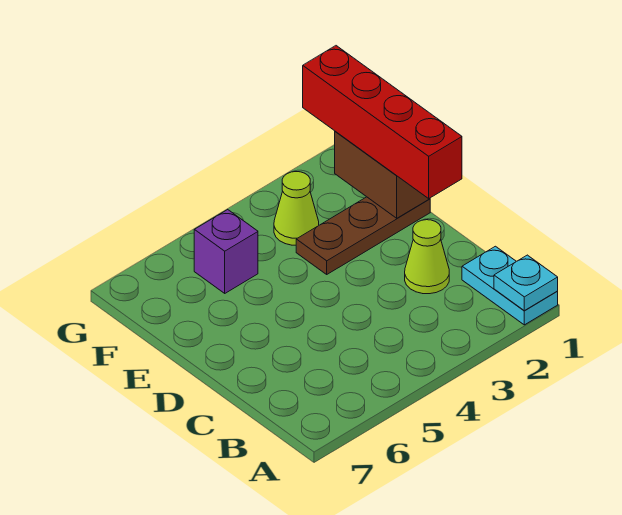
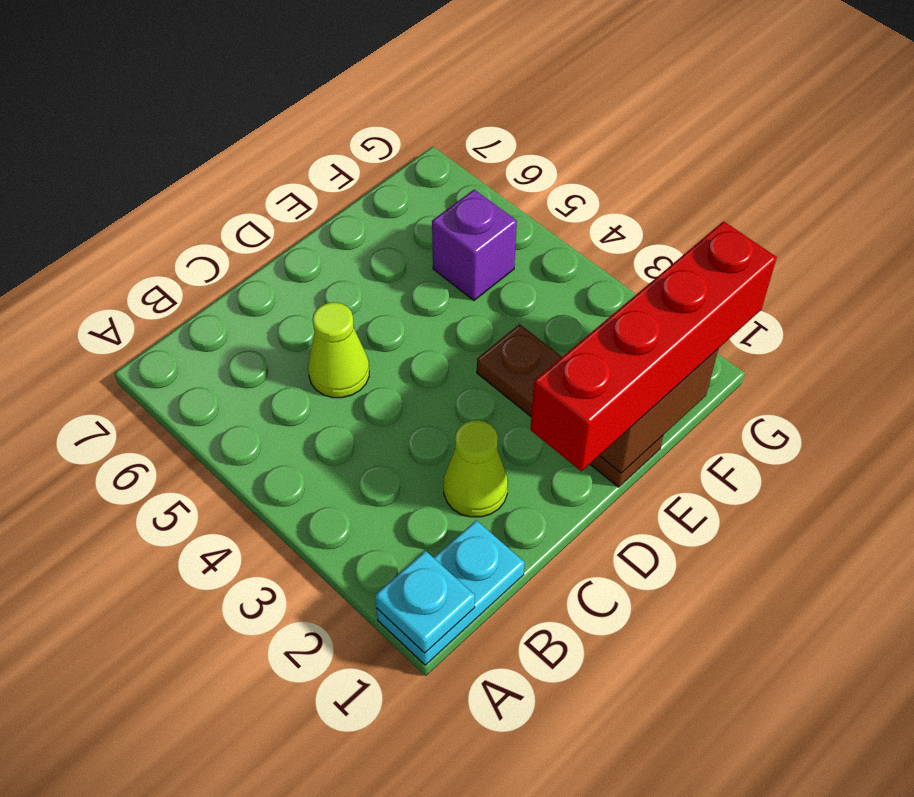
lime cone F3 level 1 -> lime cone C5 level 1

